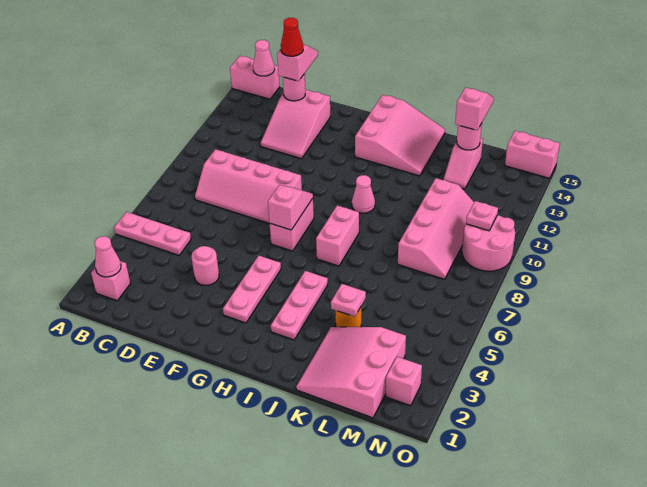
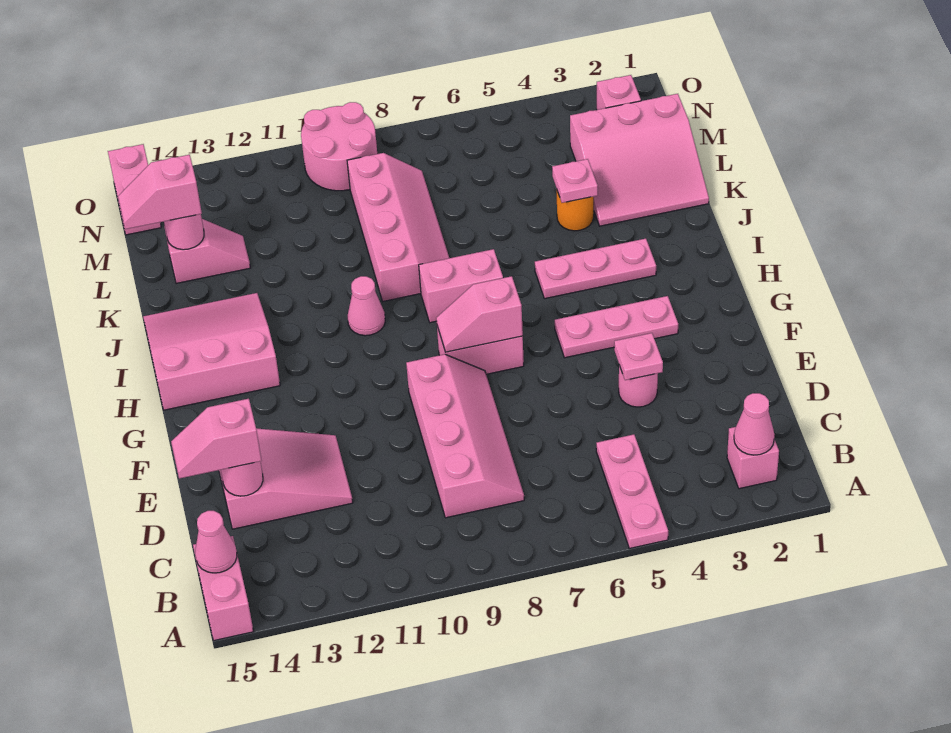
red cone D14 level 4 -> none
pink slope L8:M11 level 1 top L -> pink slope J8:M9 level 1 top 9
pink plate N10 level 2 -> pink plate E4 level 2

